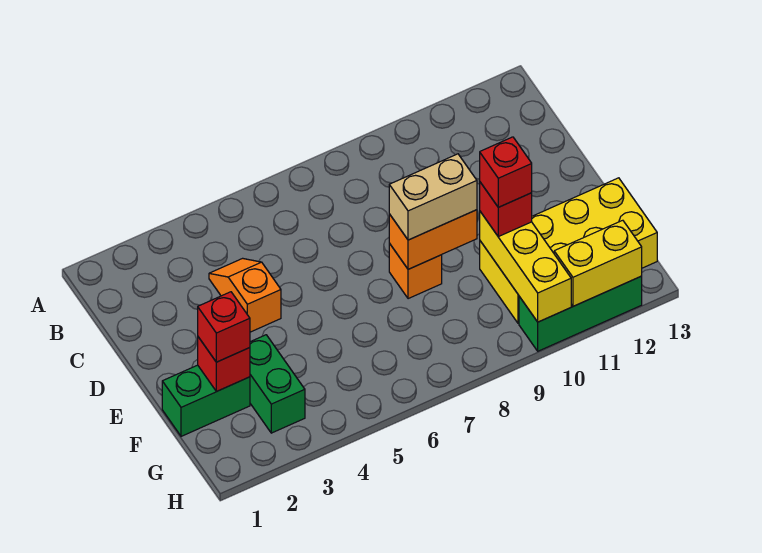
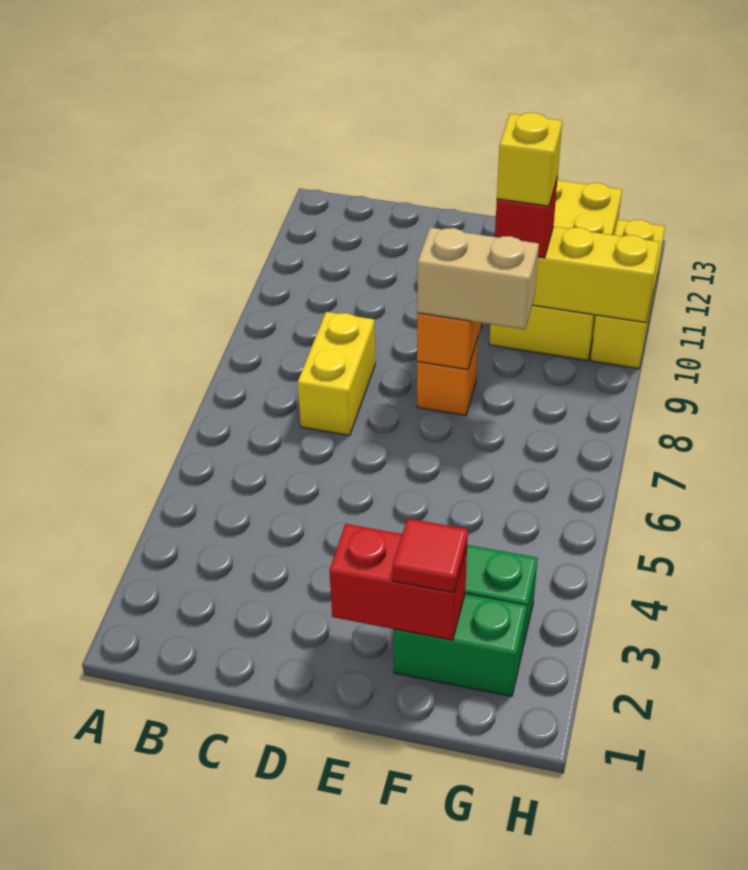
orange slope C4:D4 level 1 top D -> none
tan brick E8:E9 level 3 -> tan brick E8:F8 level 3
green brick F1:F2 level 1 -> green brick F2:G2 level 1
red brick F2 level 2 -> red brick E2:F2 level 2
red brick F2 level 3 -> red tile F2 level 3
red brick F10 level 4 -> yellow brick F10 level 4
green brick H10:H12 level 1 -> yellow brick H10:H12 level 1
yellow brick H11:H12 level 2 -> yellow brick C7:C8 level 1

